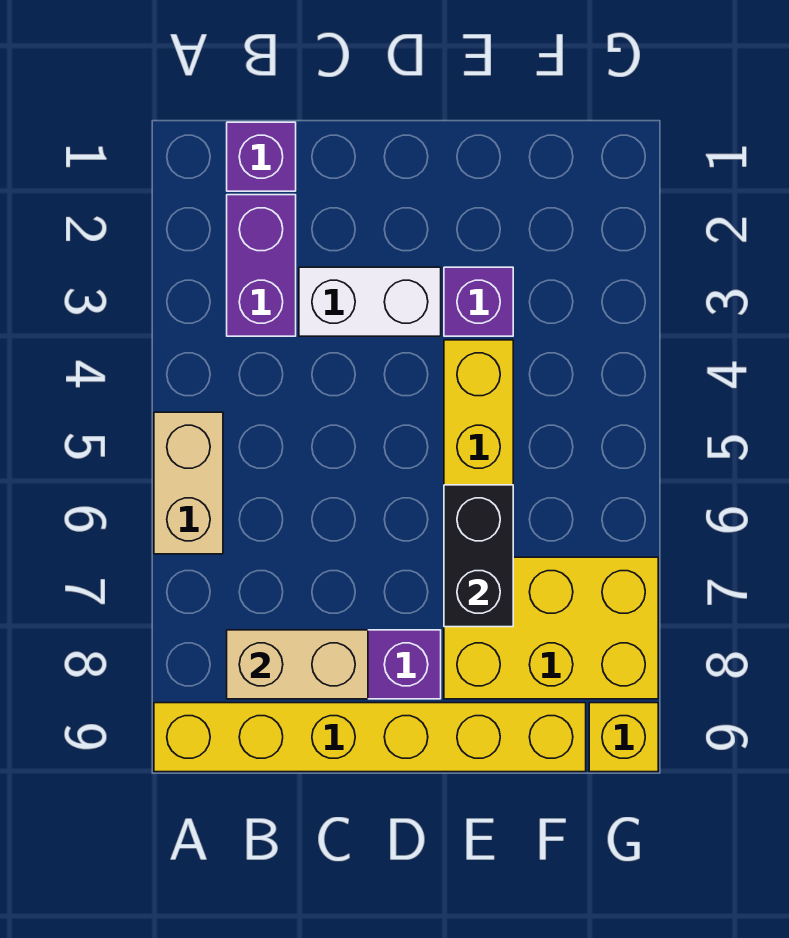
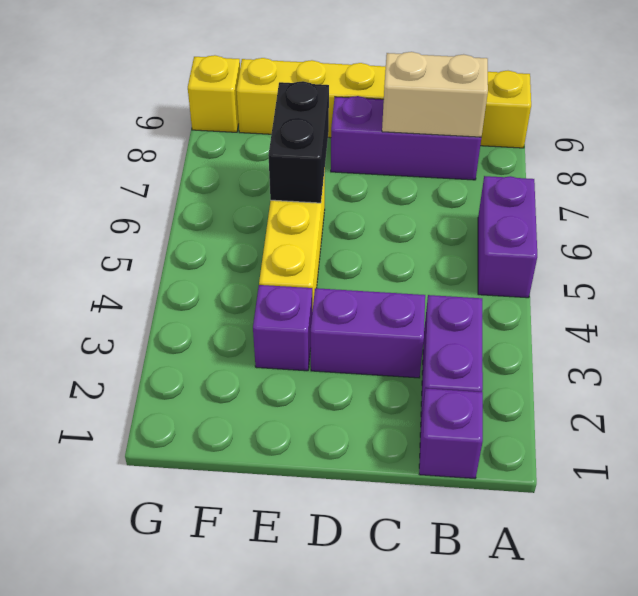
tan brick A5:A6 level 1 -> purple brick A5:A6 level 1
white brick C3:D3 level 1 -> purple brick C3:D3 level 1
yellow brick E7:G8 level 1 -> none

